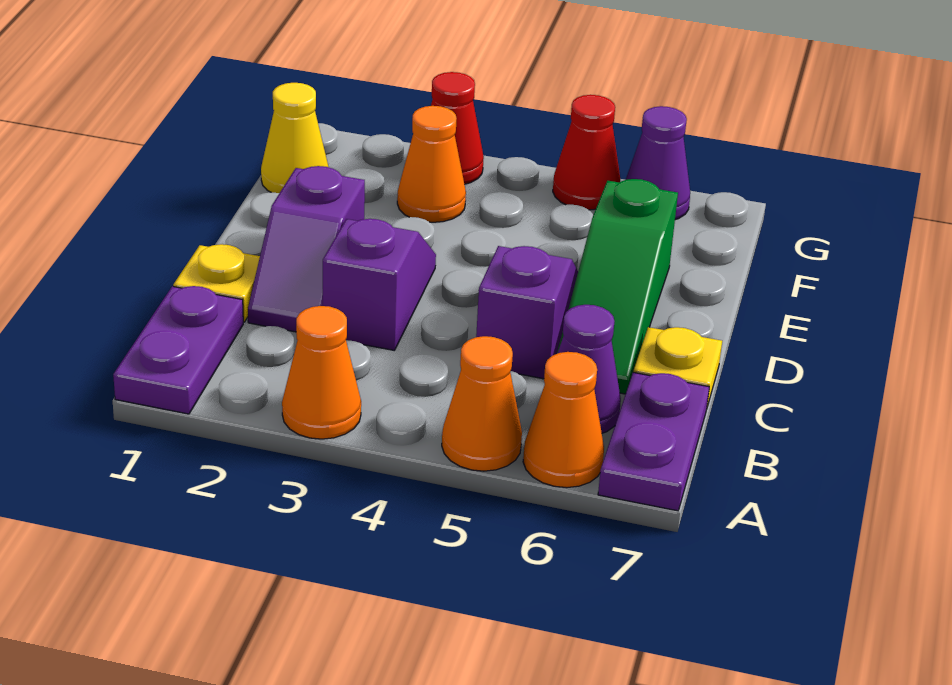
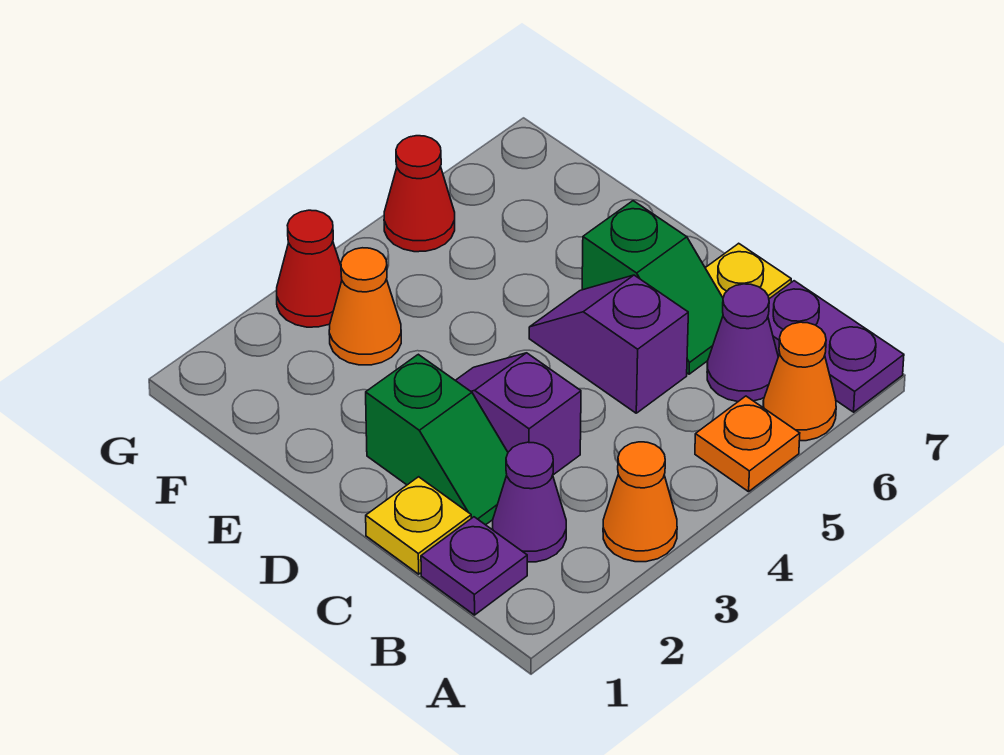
purple plate A1:B1 level 1 -> purple plate B1 level 1
orange cone A5 level 1 -> orange plate A5 level 1
purple slope C2:D2 level 1 top D -> green slope C2:D2 level 1 top D
green slope C6:E6 level 1 top E -> green slope C6:D6 level 1 top D
yellow cone F1 level 1 -> none
purple cone G6 level 1 -> purple cone B2 level 1

